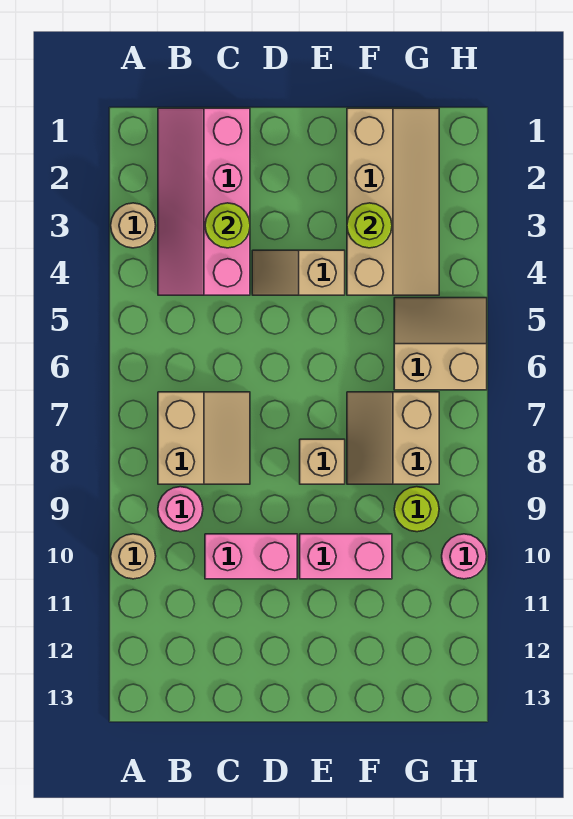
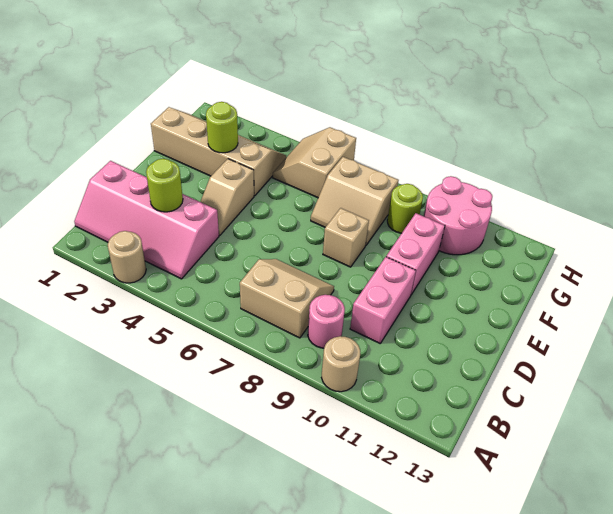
pink round brick H10 level 1 -> pink round brick G10:H11 level 1

